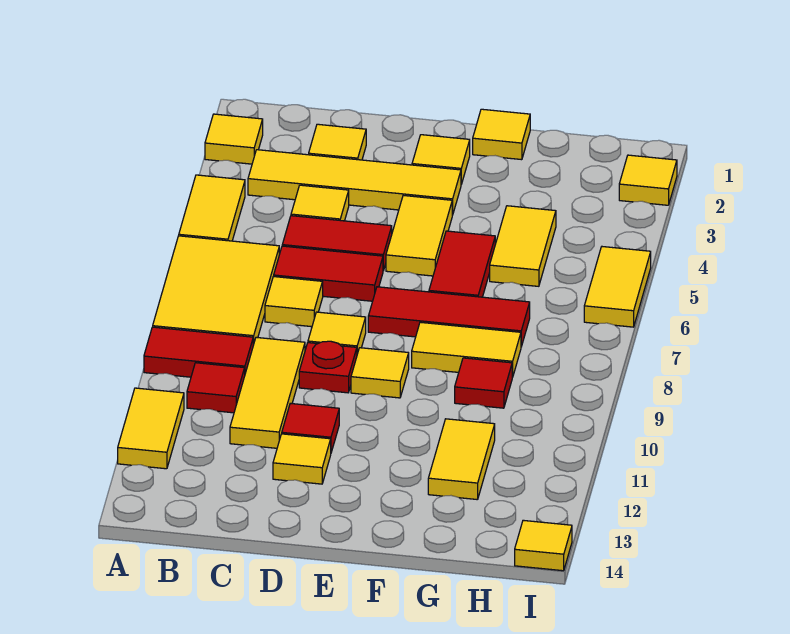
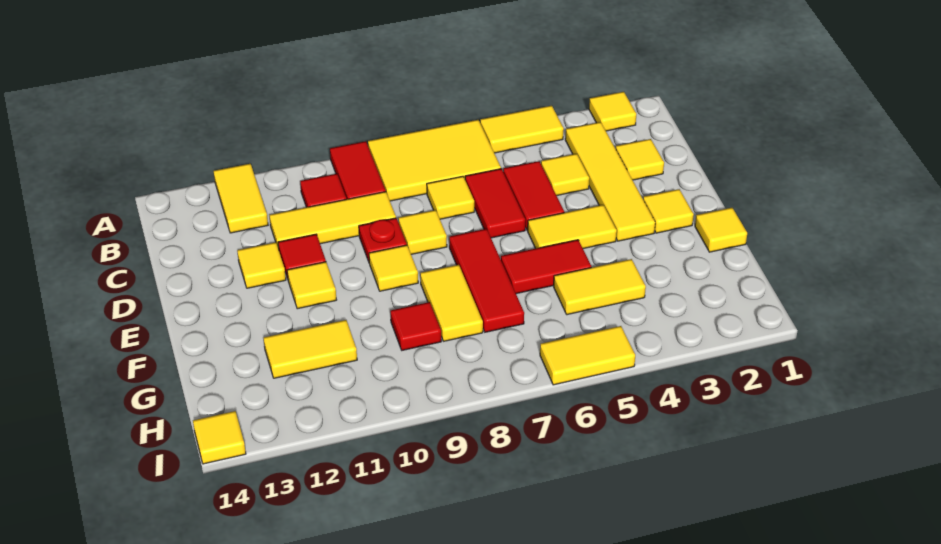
yellow tile A11:A12 level 1 -> yellow tile A12:B12 level 1
yellow tile I2 level 1 -> yellow tile E11 level 1

